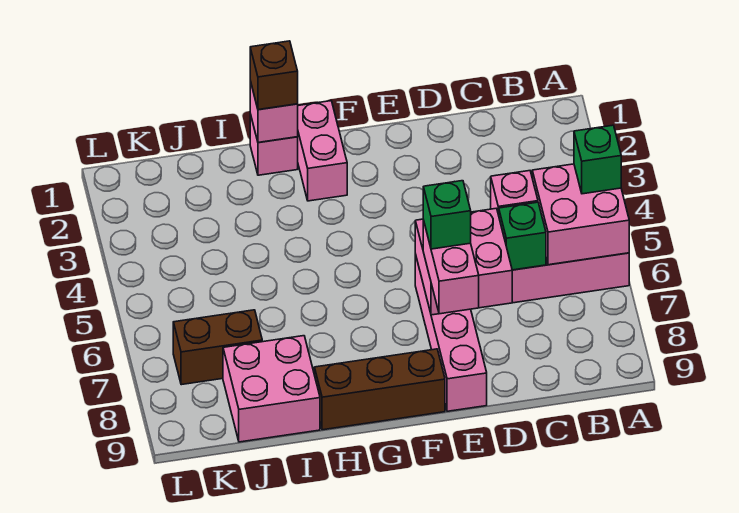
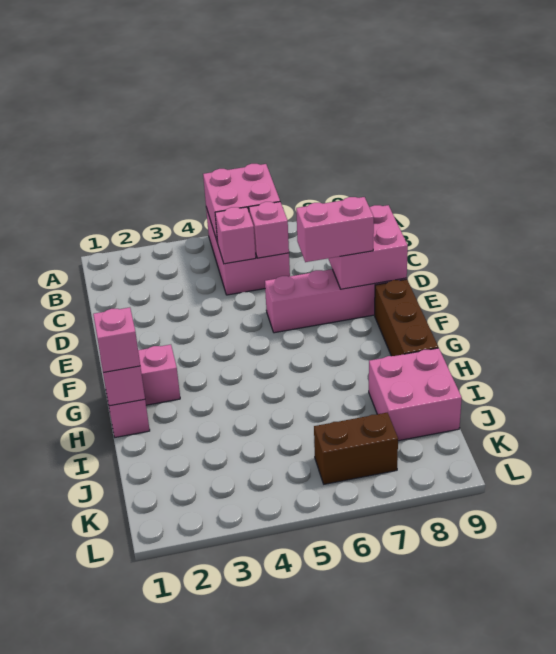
green brick A5 level 3 -> none
green brick C6 level 2 -> pink brick C6 level 2
pink brick D6:E7 level 2 -> pink brick D8:E9 level 2
green brick E7 level 4 -> none
brown brick H1 level 3 -> pink brick H1 level 3
brown brick J7:K7 level 1 -> brown brick K6:K7 level 1

